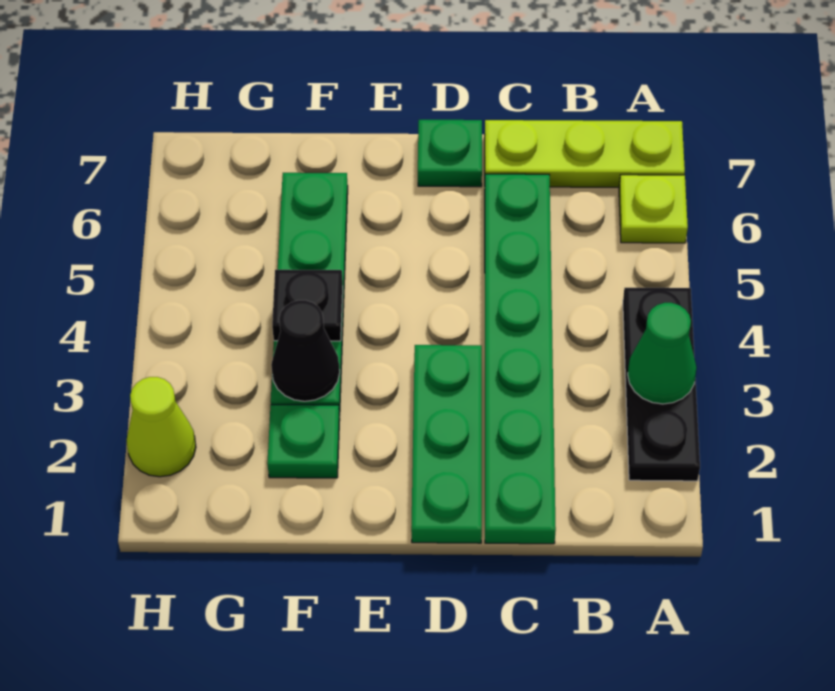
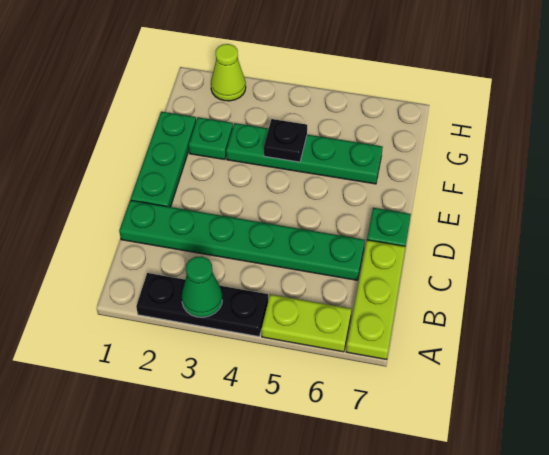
lime plate A6 level 1 -> lime plate A5:A6 level 1
green plate D1:D3 level 1 -> green plate D1:F1 level 1
black cone F3 level 2 -> none

